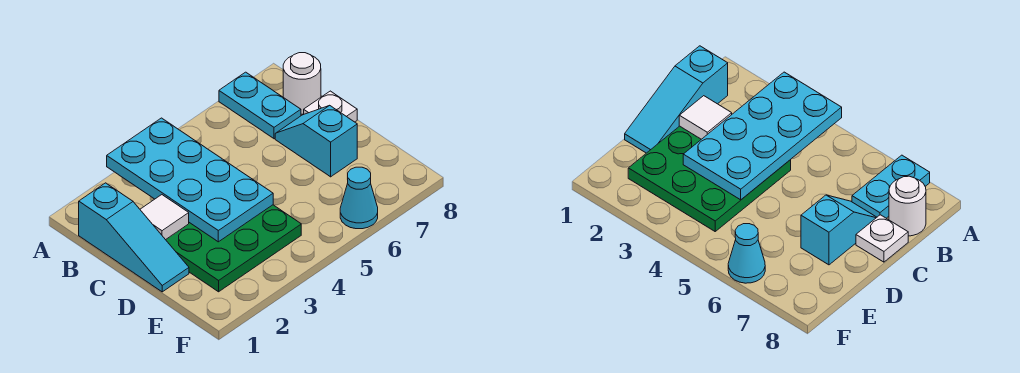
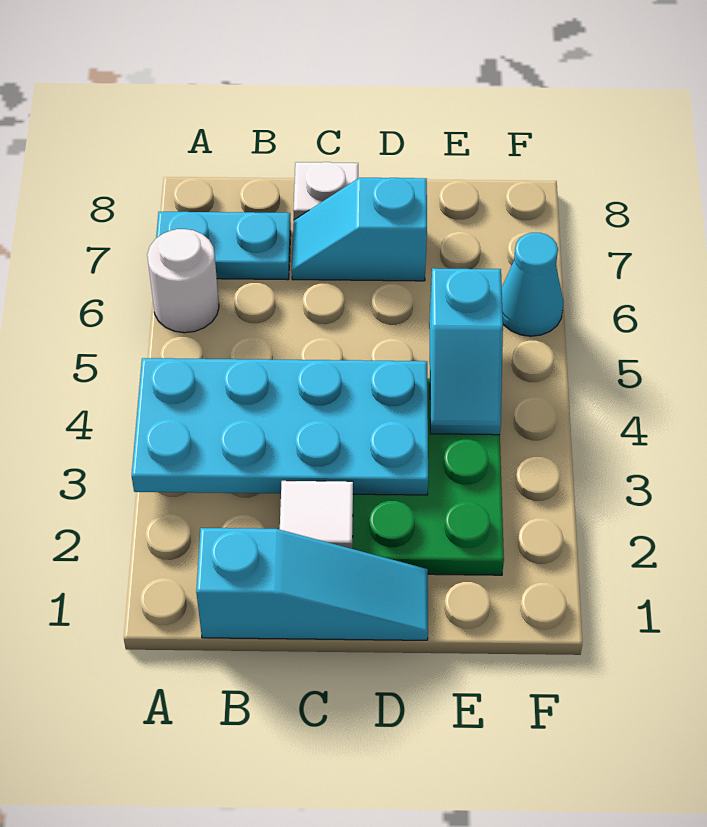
white round brick B8 level 1 -> white round brick A6 level 1
none -> cyan slope E4:E5 level 2 top 5

